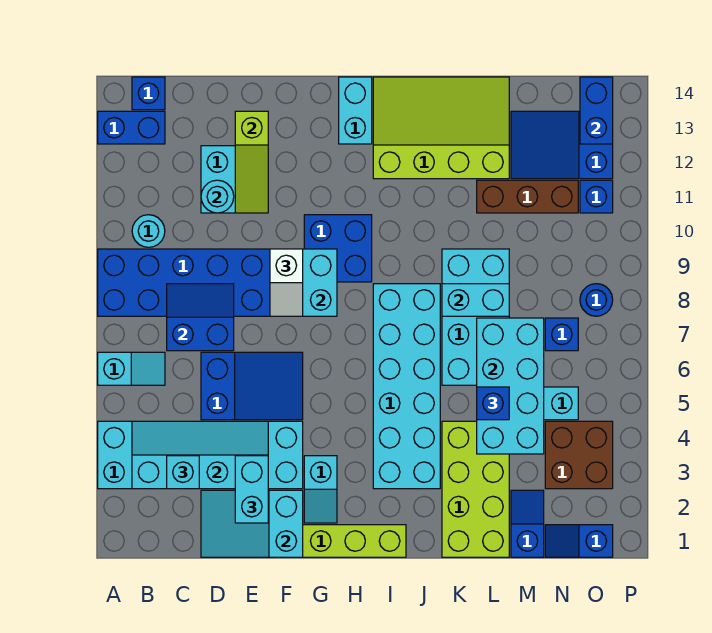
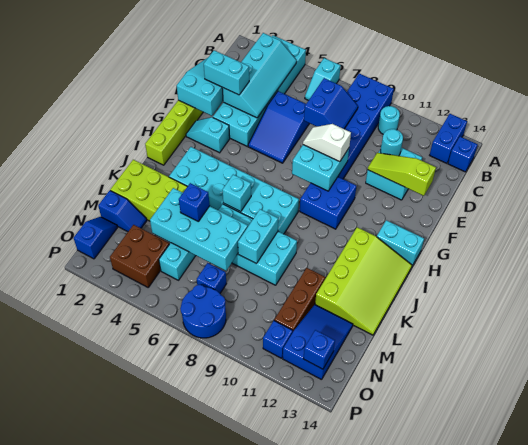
cyan brick C3 level 3 -> cyan brick J6 level 2
blue round brick O8 level 1 -> blue round brick O7:P8 level 1
blue brick O13:O14 level 2 -> blue brick O13 level 2

